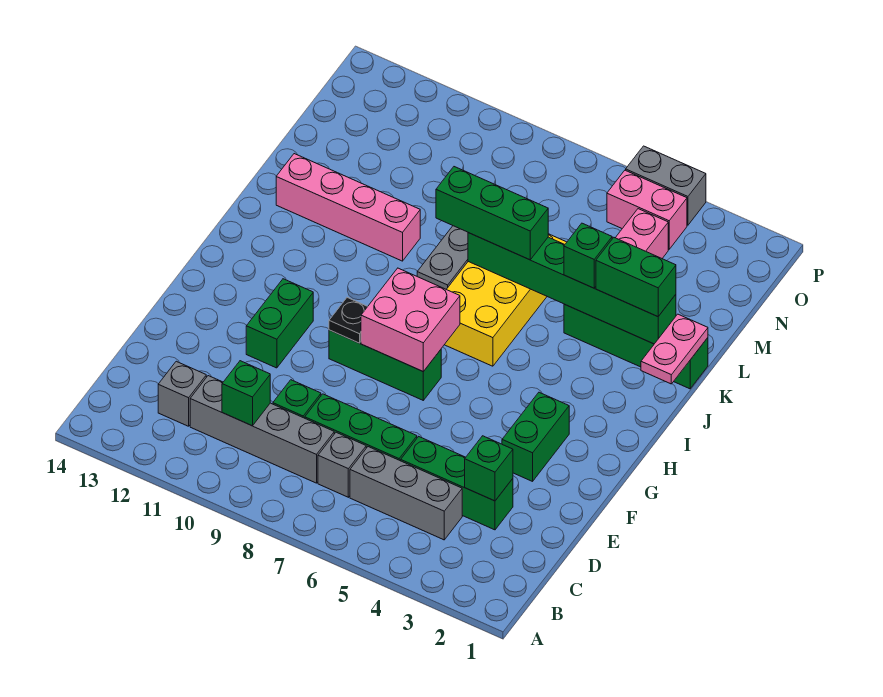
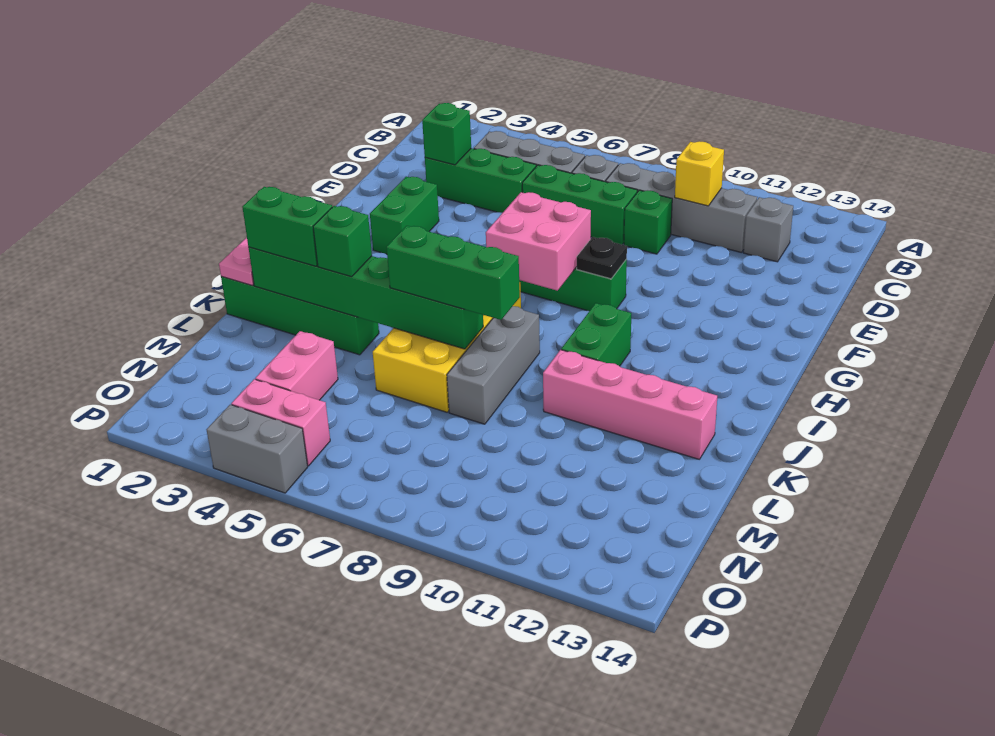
green brick C10 level 2 -> yellow brick C10 level 2
green brick F11:G11 level 1 -> green brick I10:J10 level 1

